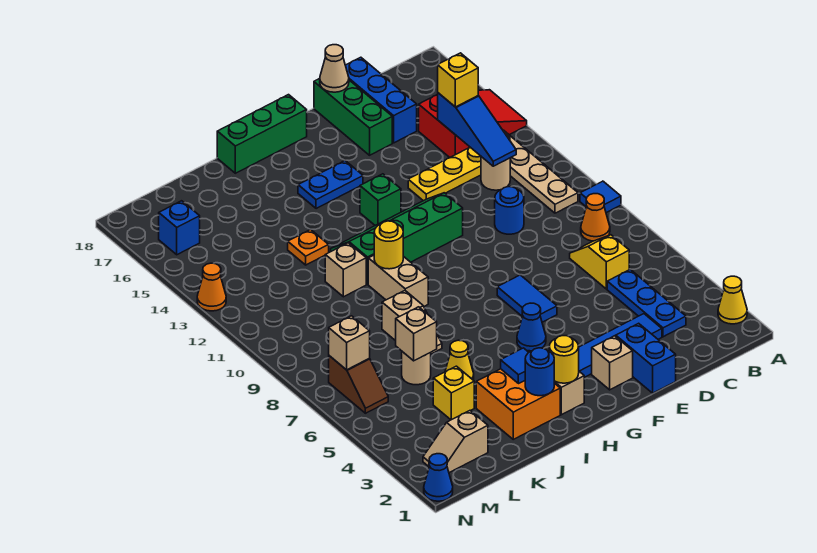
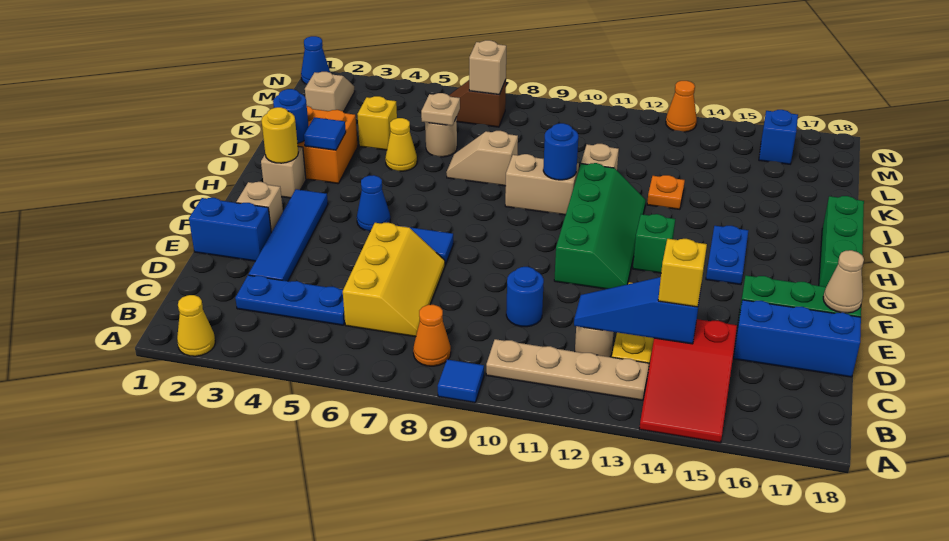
yellow slope C6:C7 level 1 top 6 -> yellow slope C6:E7 level 1 top 6
yellow round brick I10 level 2 -> blue round brick I10 level 2
tan brick K6 level 2 -> tan plate K6 level 2

